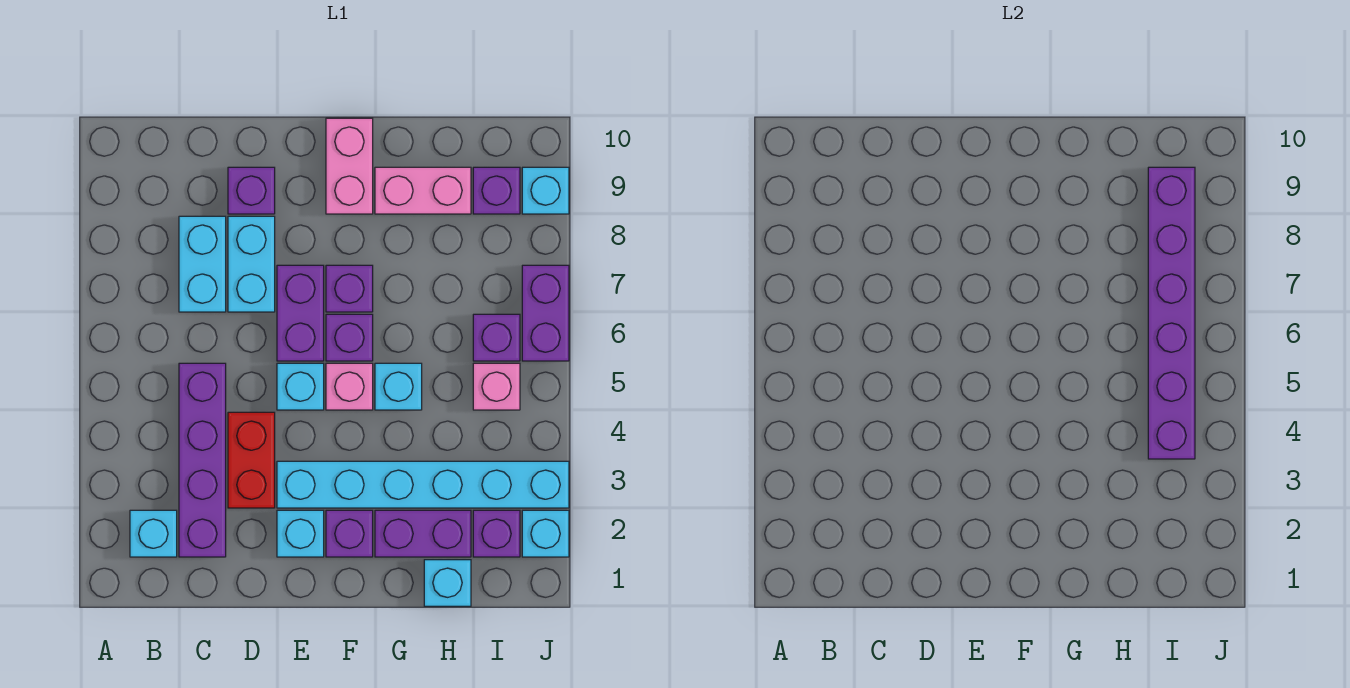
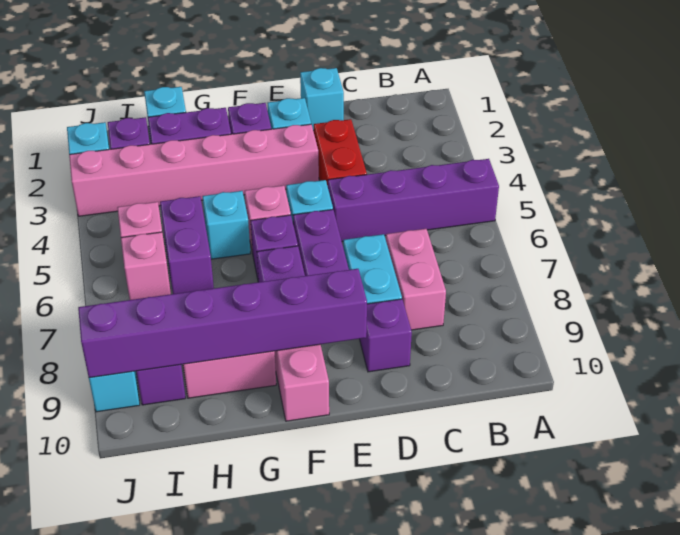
cyan brick B2 level 1 -> cyan brick D1 level 1
purple brick C2:C5 level 1 -> purple brick A5:D5 level 1
cyan brick C7:C8 level 1 -> pink brick C7:C8 level 1
cyan brick E3:J3 level 1 -> pink brick E3:J3 level 1
purple brick I4:I9 level 2 -> purple brick E9:J9 level 2
purple brick I6 level 1 -> pink brick I6 level 1
purple brick J6:J7 level 1 -> purple brick H5:H6 level 1

